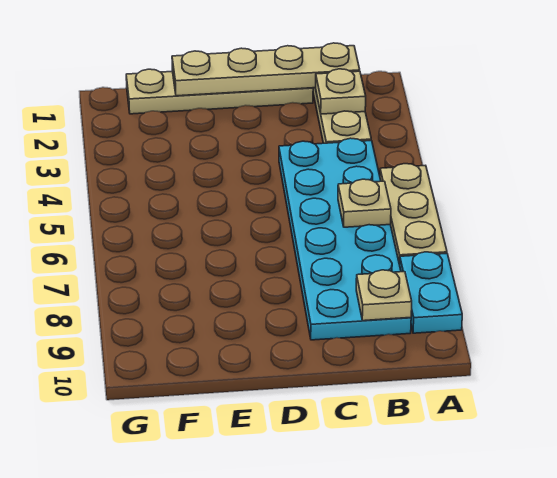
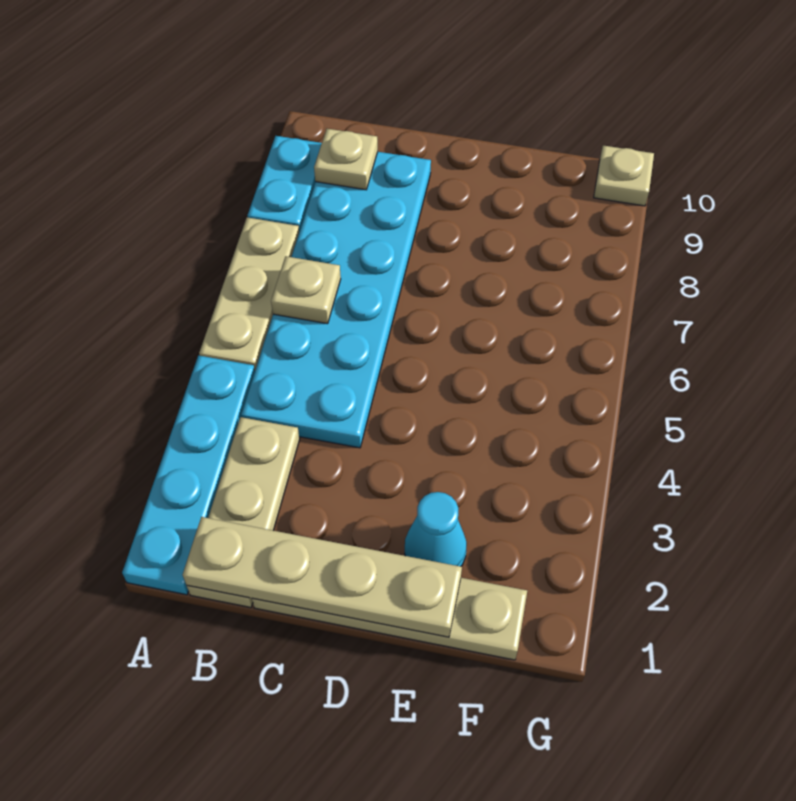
none -> cyan plate A1:A4 level 1
tan plate B2 level 2 -> tan plate G10 level 1
none -> cyan cone E2 level 1

